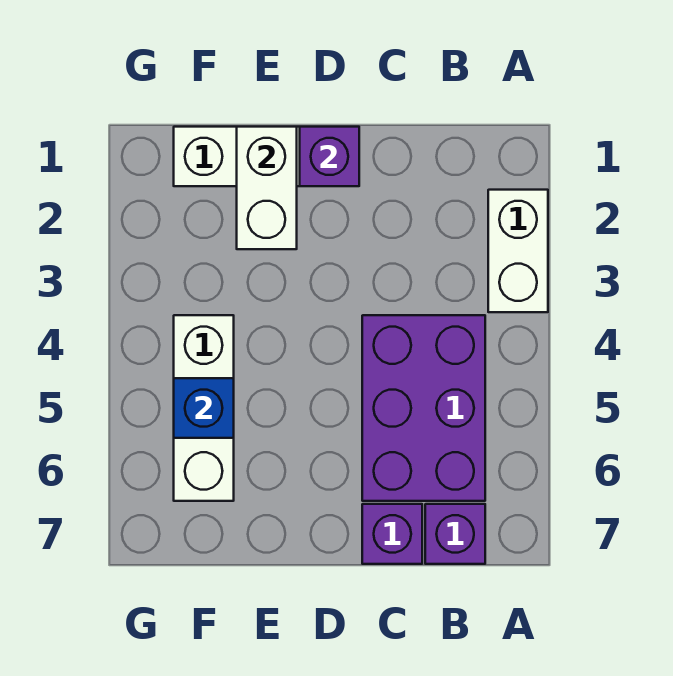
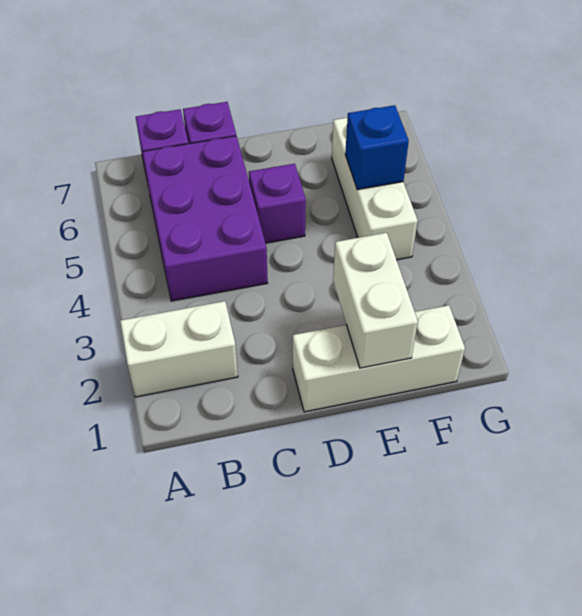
white brick A2:A3 level 1 -> white brick A2:B2 level 1
purple brick D1 level 2 -> purple brick D5 level 1

